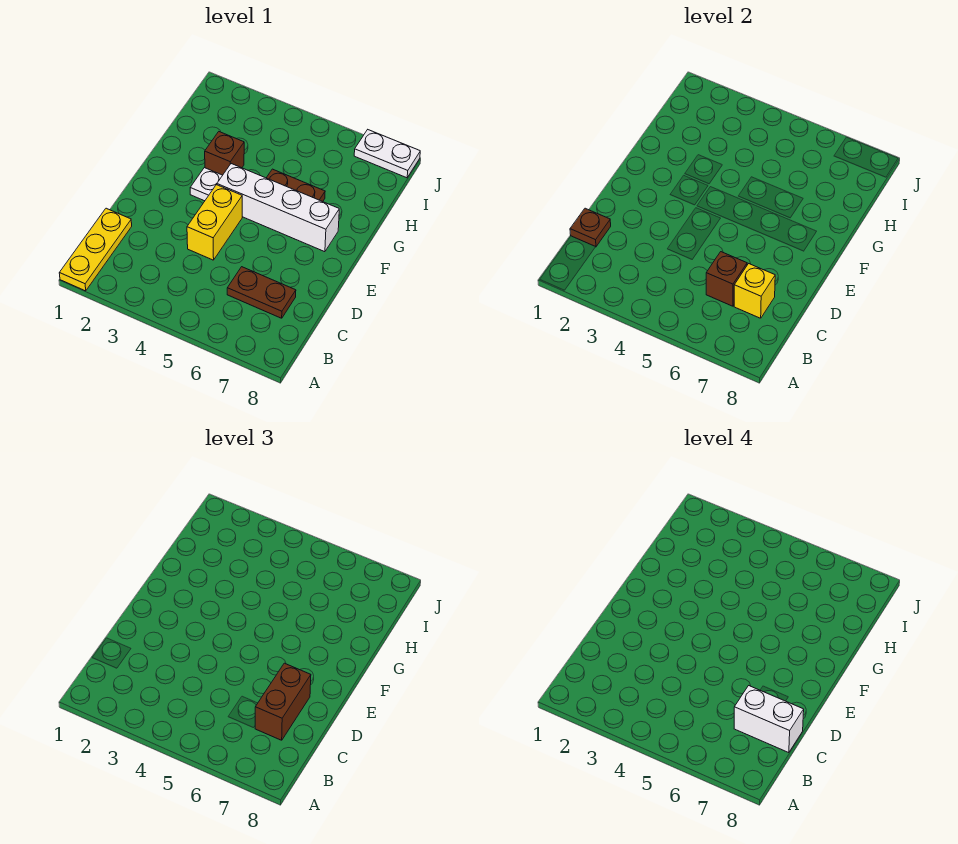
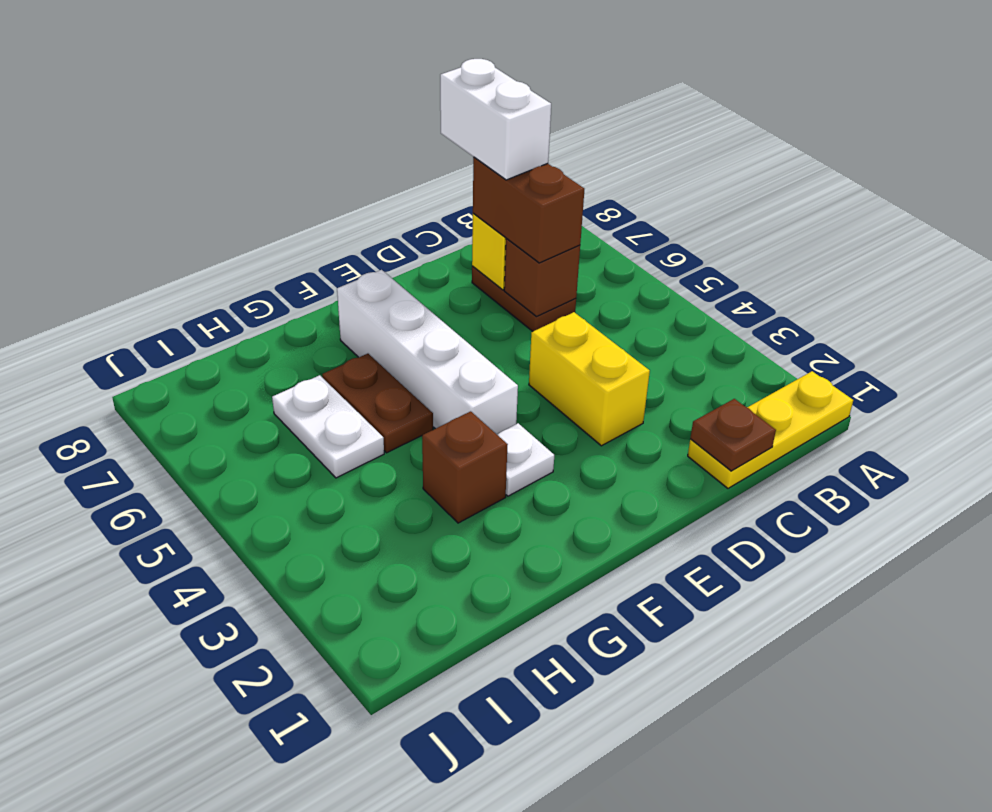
brown brick C7:D7 level 3 -> brown brick C6:C7 level 3
yellow brick D4:E4 level 1 -> yellow brick D3:D4 level 1
white plate J7:J8 level 1 -> white plate H5:H6 level 1

